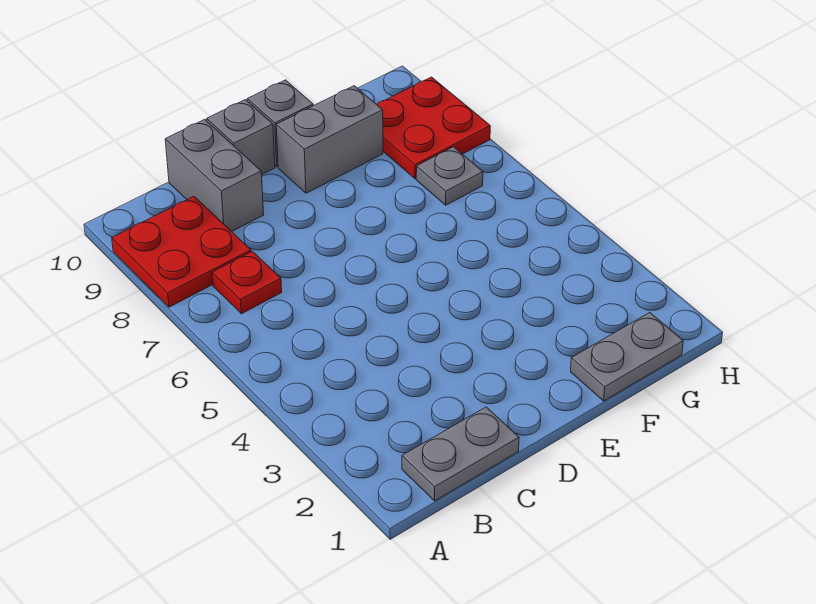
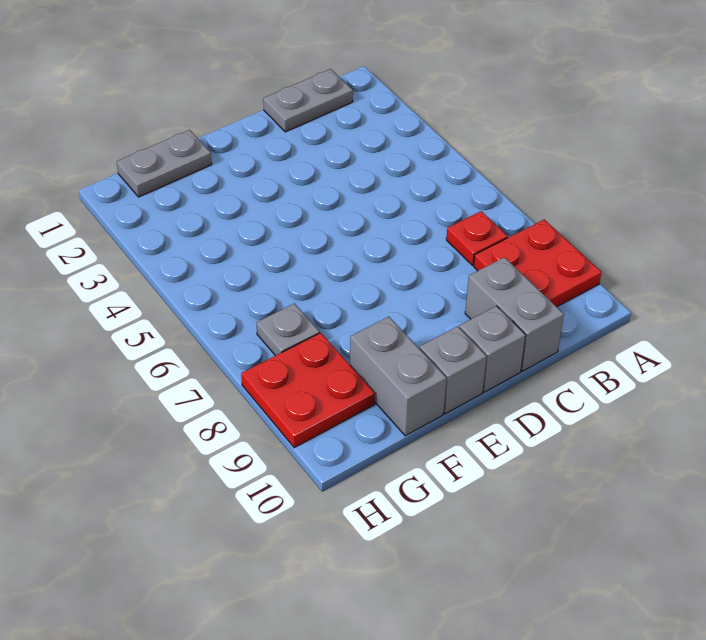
grey brick E9:F9 level 1 -> grey brick F9:F10 level 1

